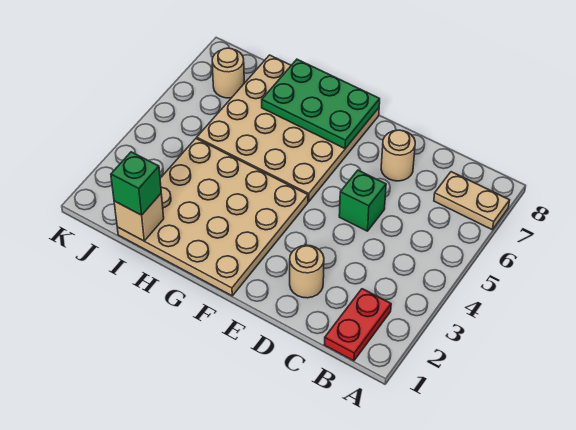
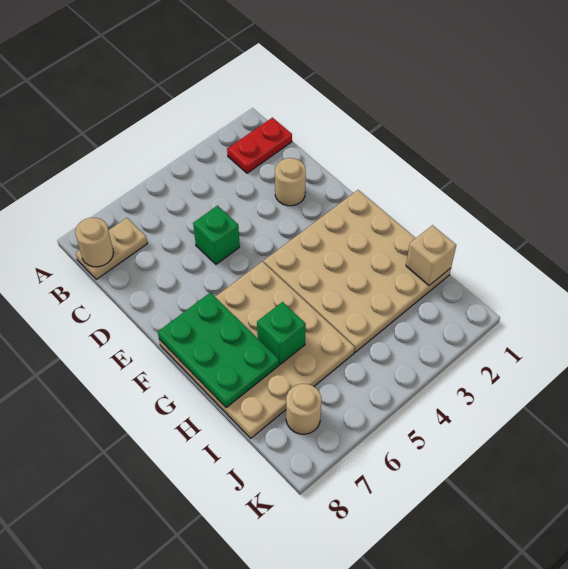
tan plate A7:B7 level 1 -> tan plate B7:B8 level 1
tan round brick D7 level 1 -> tan round brick B8 level 2
green brick I1 level 3 -> green brick H6 level 2

